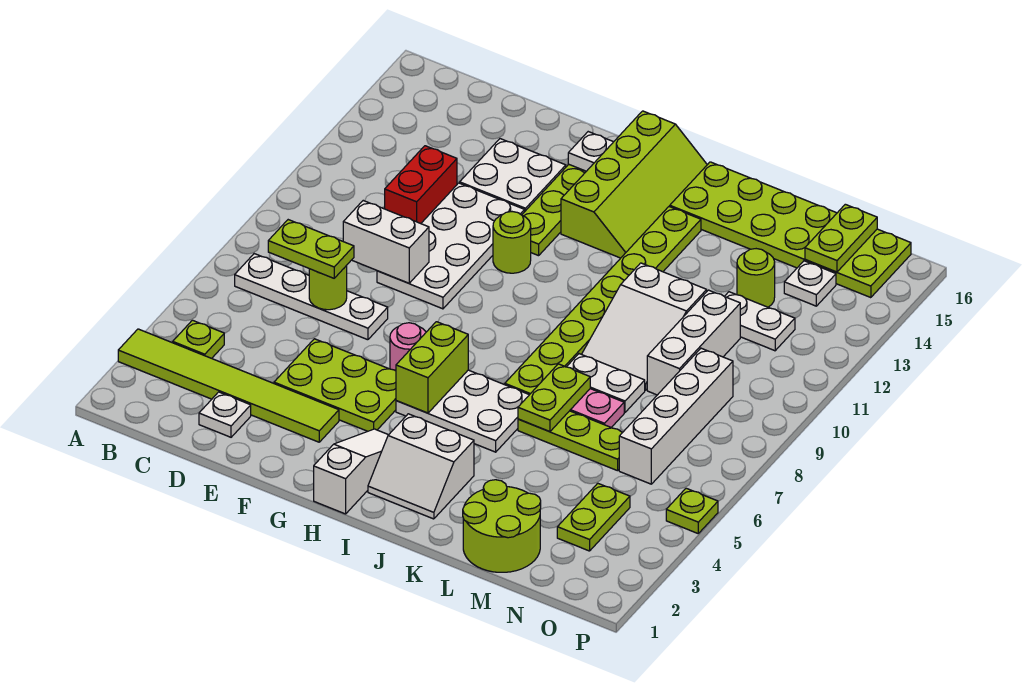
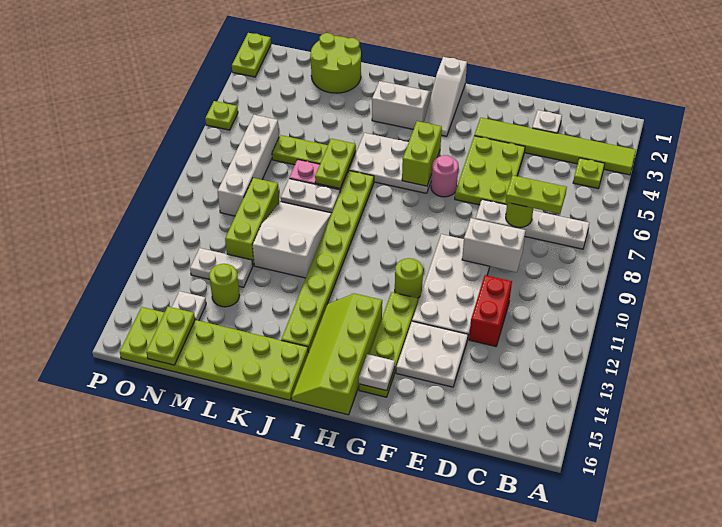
lime plate E4:G5 level 1 -> lime plate E4:F6 level 1
white brick M9:M11 level 1 -> lime brick M9:M11 level 1
lime plate N3:N4 level 1 -> lime plate P1:P2 level 1

